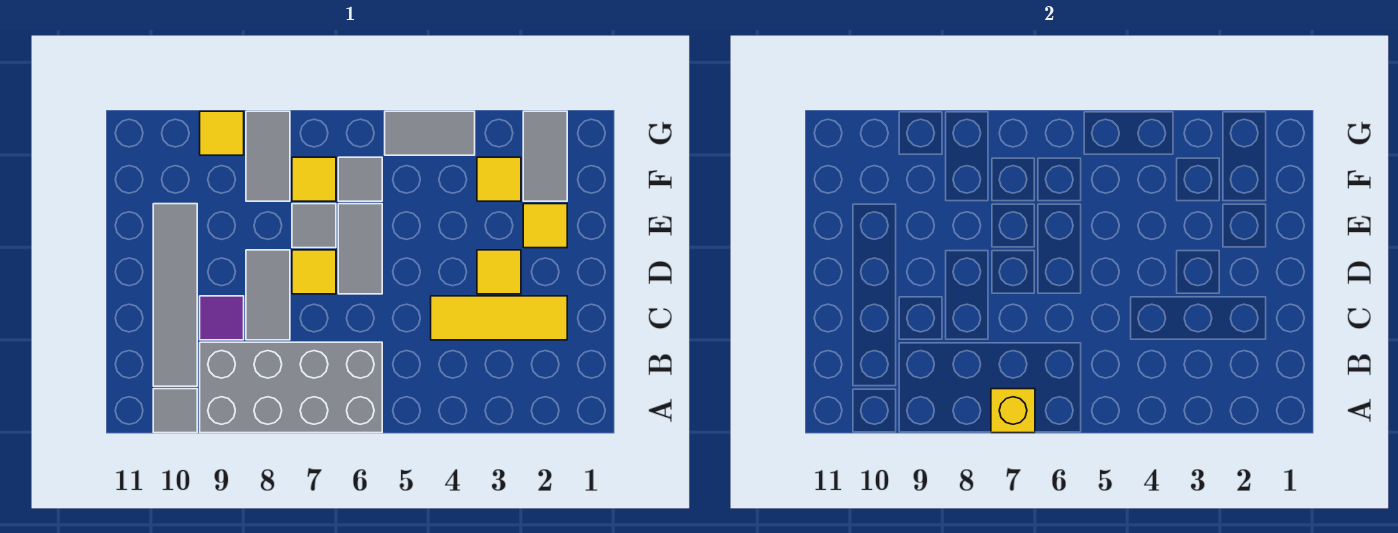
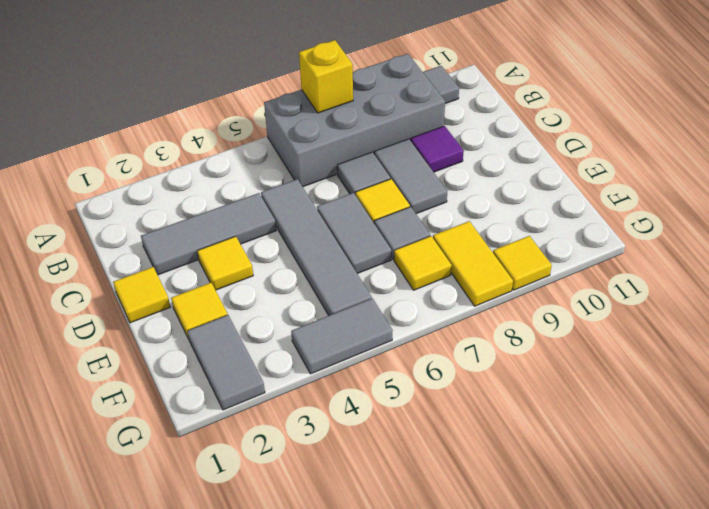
grey tile B10:E10 level 1 -> grey tile C5:F5 level 1
yellow tile C2:C4 level 1 -> grey tile C2:C4 level 1
yellow tile F3 level 1 -> yellow tile D1 level 1
grey tile F6 level 1 -> grey tile C7 level 1
grey tile F8:G8 level 1 -> yellow tile F8:G8 level 1

